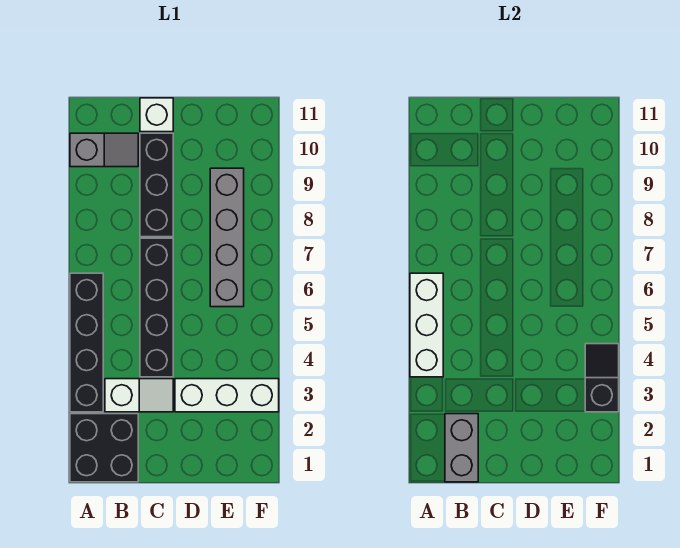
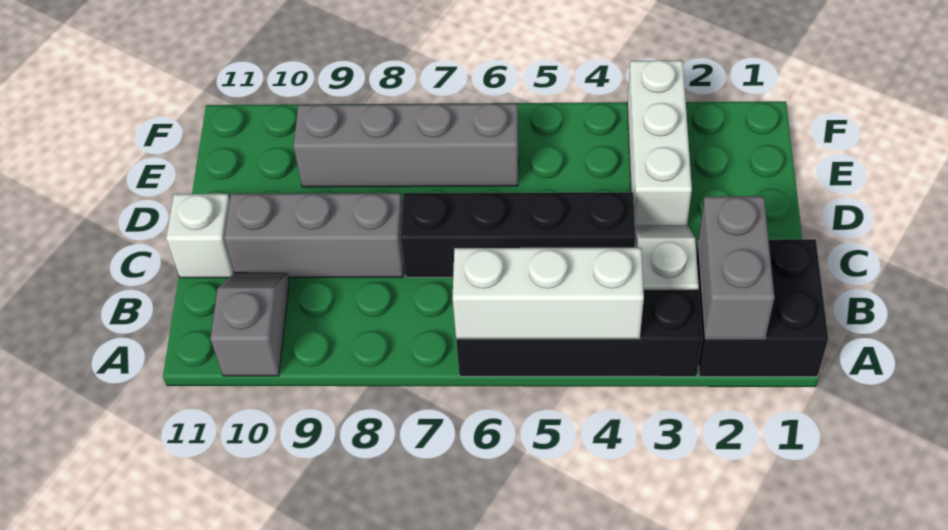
grey brick B1:B2 level 2 -> grey brick A2:B2 level 2
black brick C8:C10 level 1 -> grey brick C8:C10 level 1
black slope F3:F4 level 2 top 3 -> none

